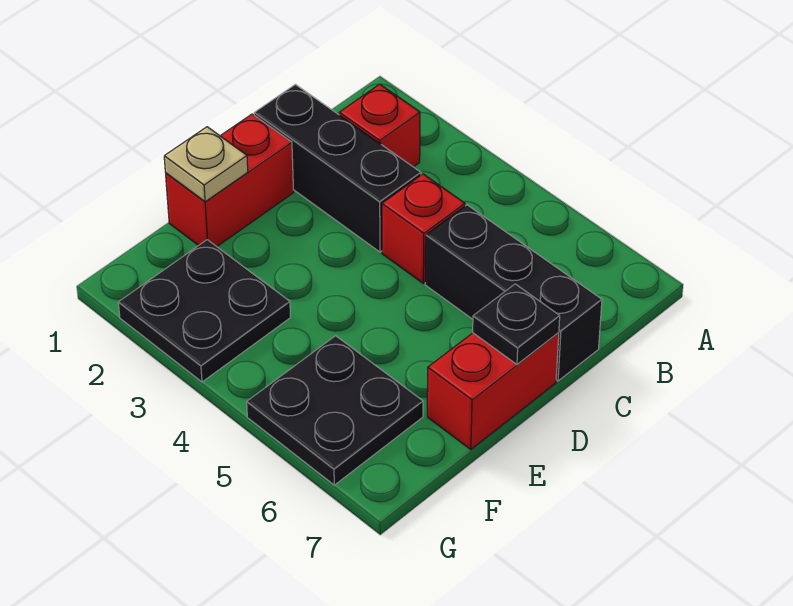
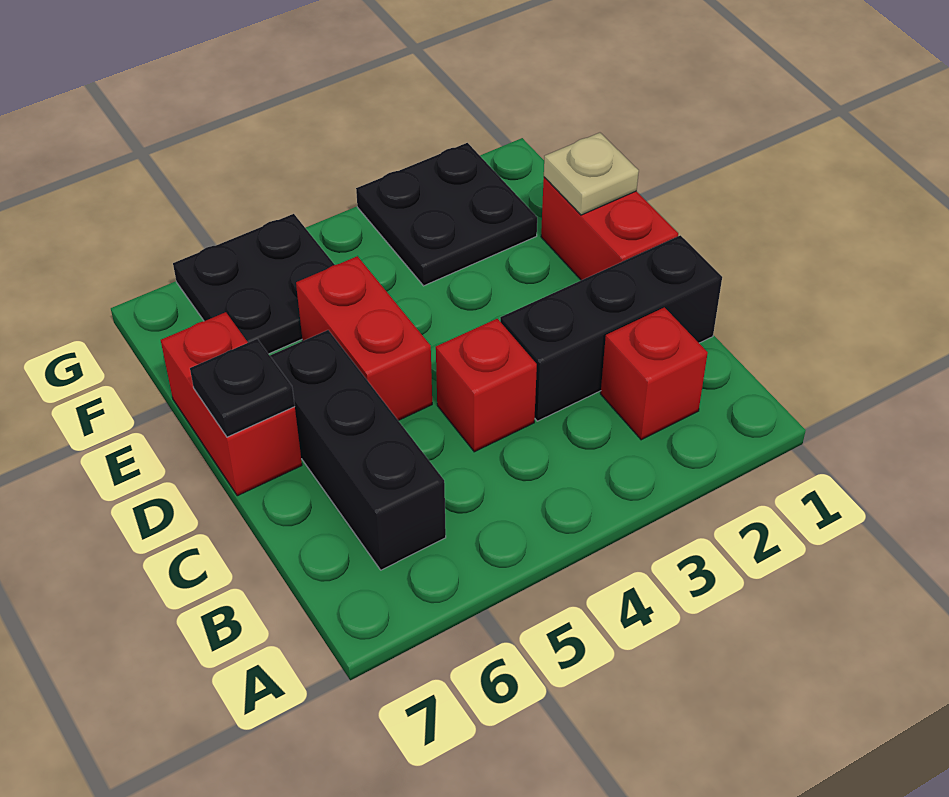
black brick C5:C7 level 1 -> black brick B6:D6 level 1
none -> red brick D5:E5 level 1

